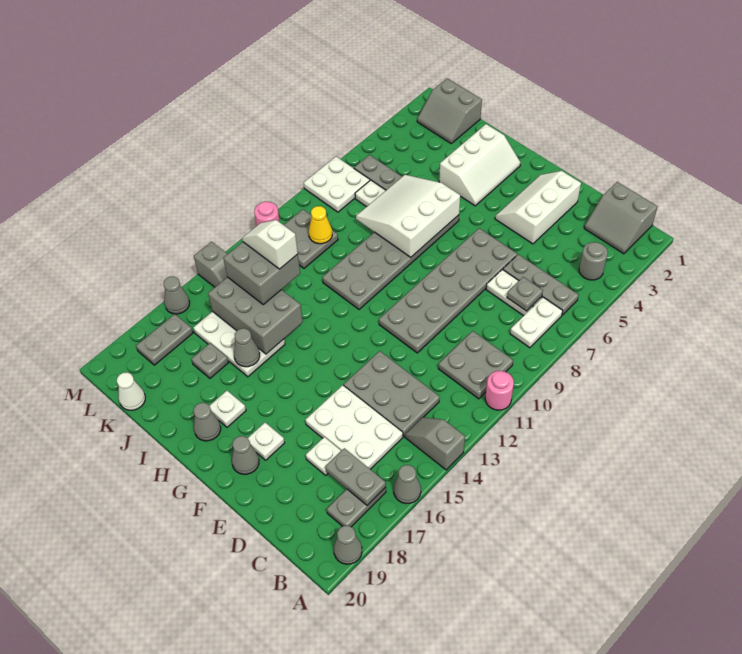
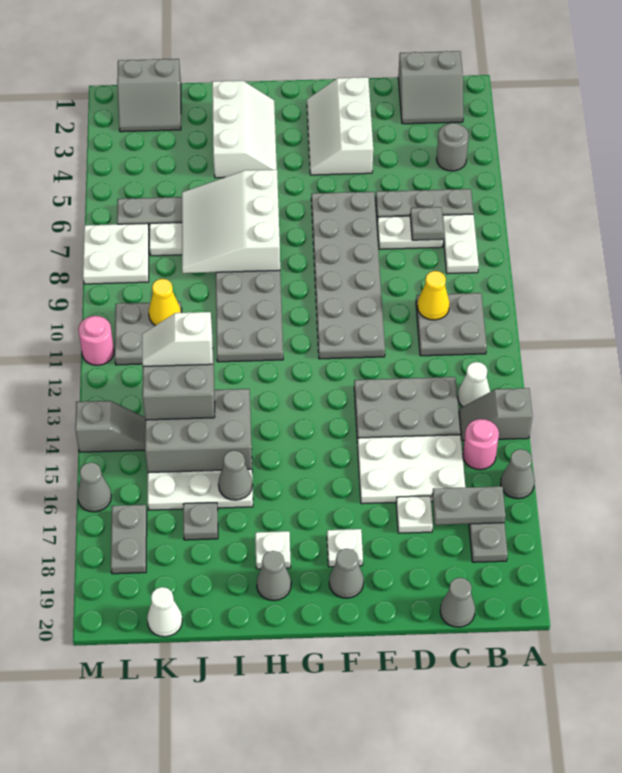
pink round brick A11 level 1 -> pink round brick B15 level 1
grey cone A19 level 1 -> grey cone C20 level 1
none -> white cone B13 level 1
none -> yellow cone C10 level 2

